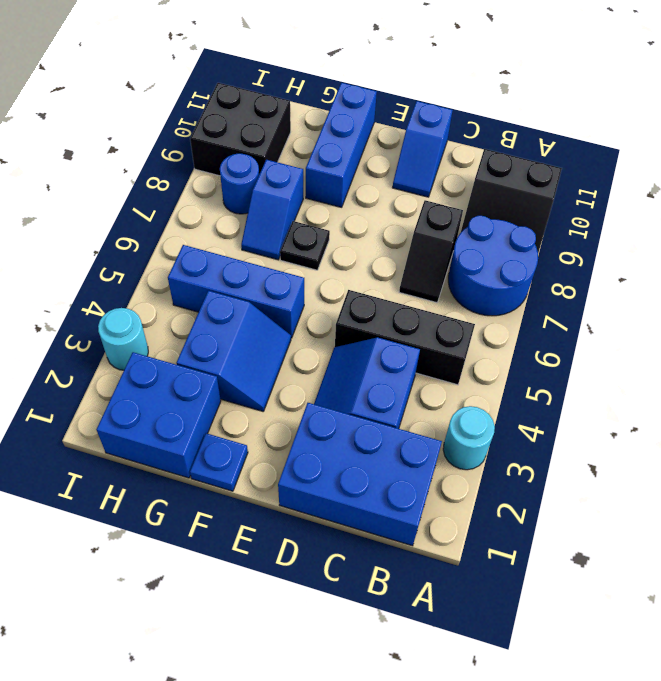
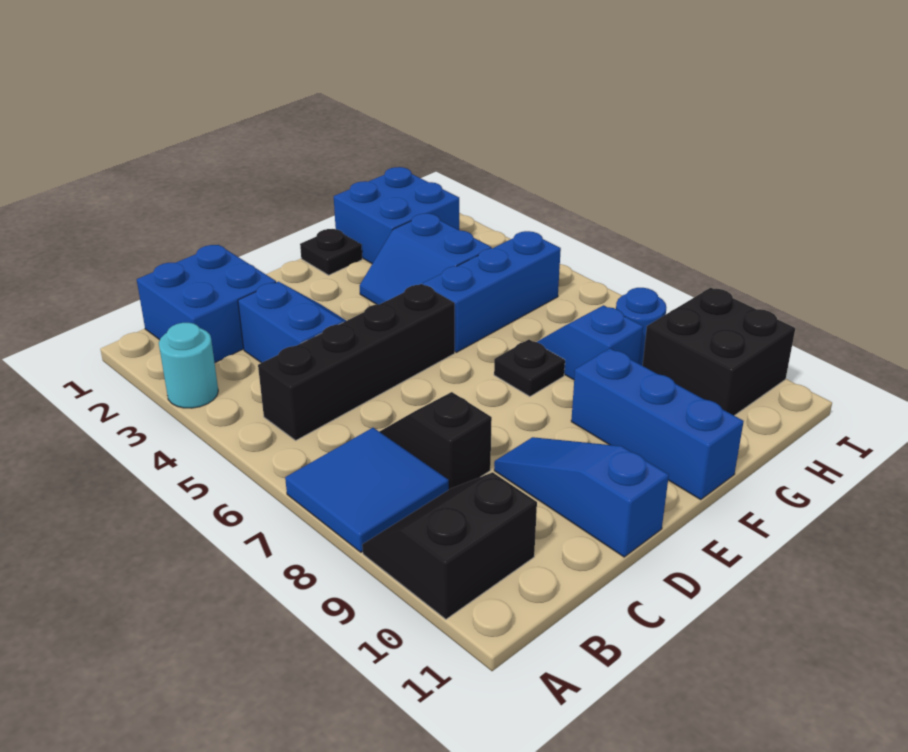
blue round brick A7:B8 level 1 -> blue tile A7:B8 level 1
blue brick B1:D2 level 1 -> blue brick B1:C2 level 1
black brick B5:D5 level 1 -> black brick B5:E5 level 1
blue slope D10:D11 level 1 top 11 -> blue slope D9:D11 level 1 top 11
blue plate F1 level 1 -> black plate F1 level 1
cyan round brick I3 level 1 -> none

